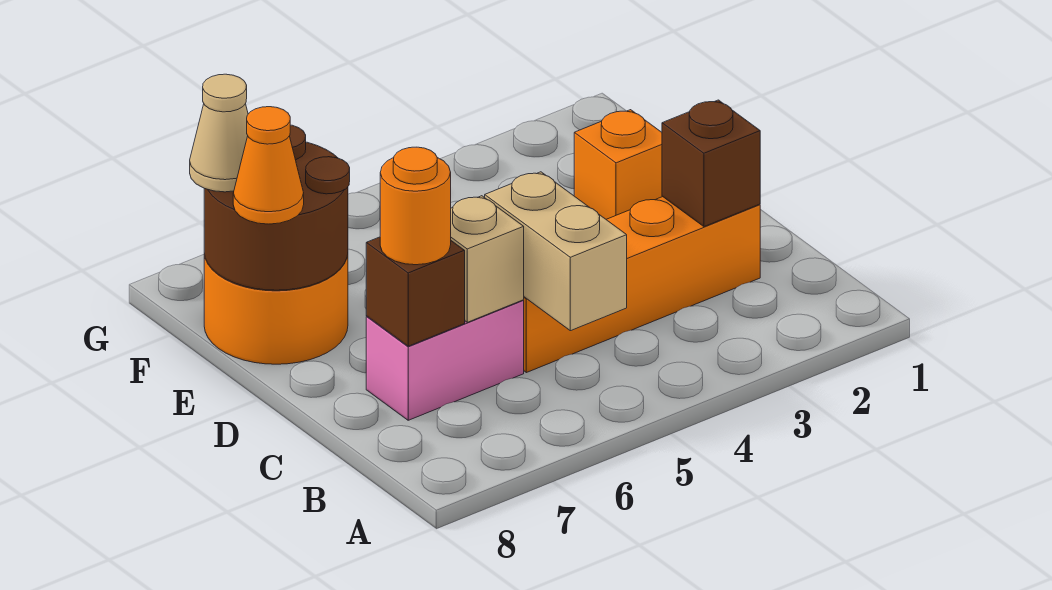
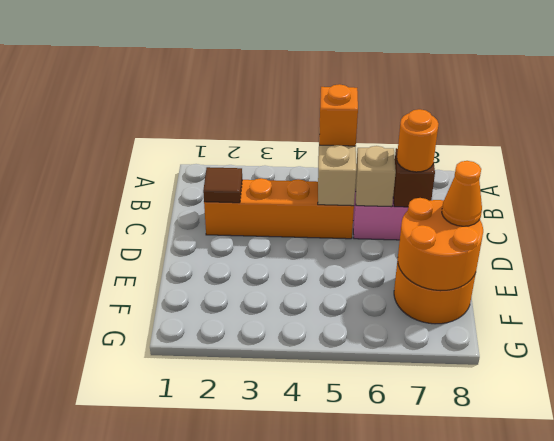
brown brick C2 level 2 -> brown tile C2 level 2
orange brick E2 level 1 -> orange brick B5 level 3
brown round brick E7:F8 level 2 -> orange round brick E7:F8 level 2
tan cone F8 level 3 -> none

